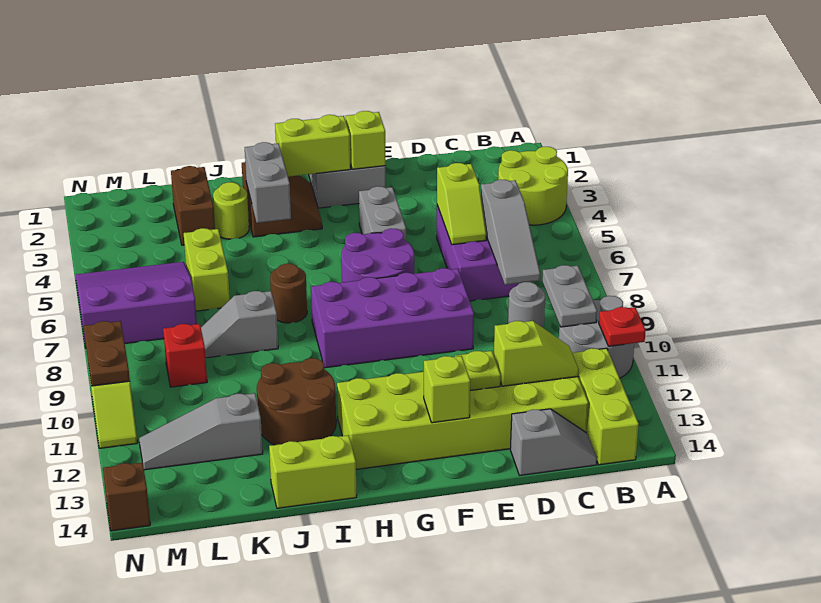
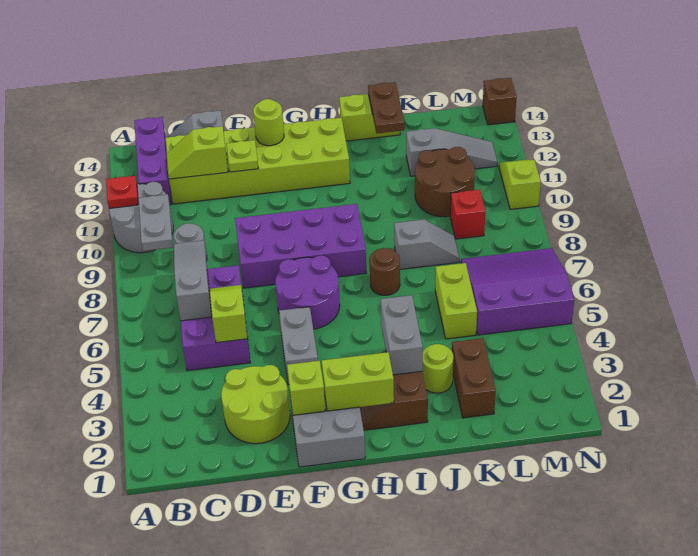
lime round brick A3:B4 level 1 -> lime round brick D2:E3 level 1
lime brick B12:B14 level 1 -> purple brick B12:B14 level 1
lime brick F13 level 2 -> lime round brick F13 level 2
brown round brick I11:J12 level 1 -> brown round brick K10:L11 level 1
purple slope L5:N7 level 1 top 7 -> purple slope L5:N7 level 1 top 5
brown plate N9:N10 level 2 -> brown plate J13:J14 level 2

